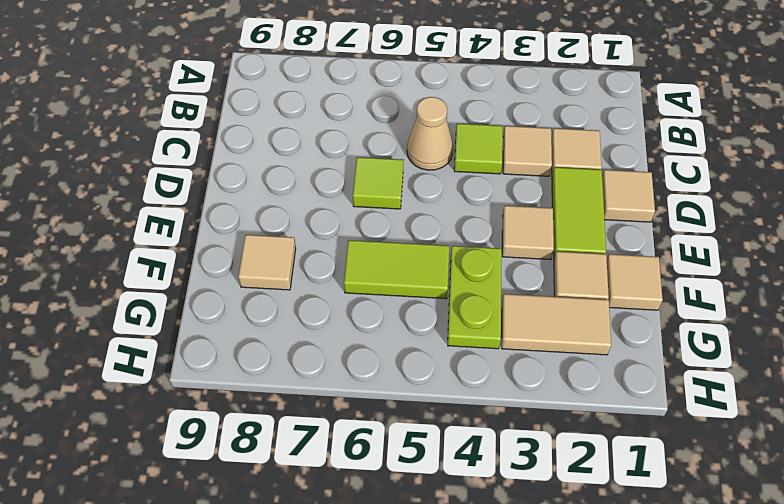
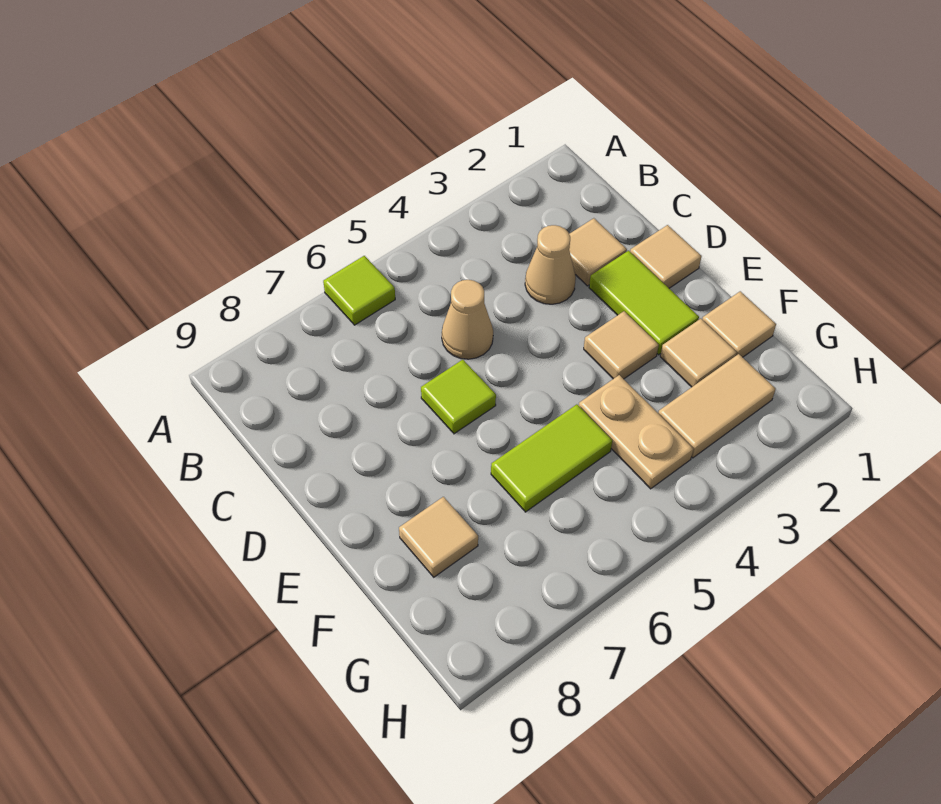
tan tile C3 level 1 -> tan cone C3 level 1
lime tile C4 level 1 -> lime tile A6 level 1
lime plate F4:G4 level 1 -> tan plate F4:G4 level 1

